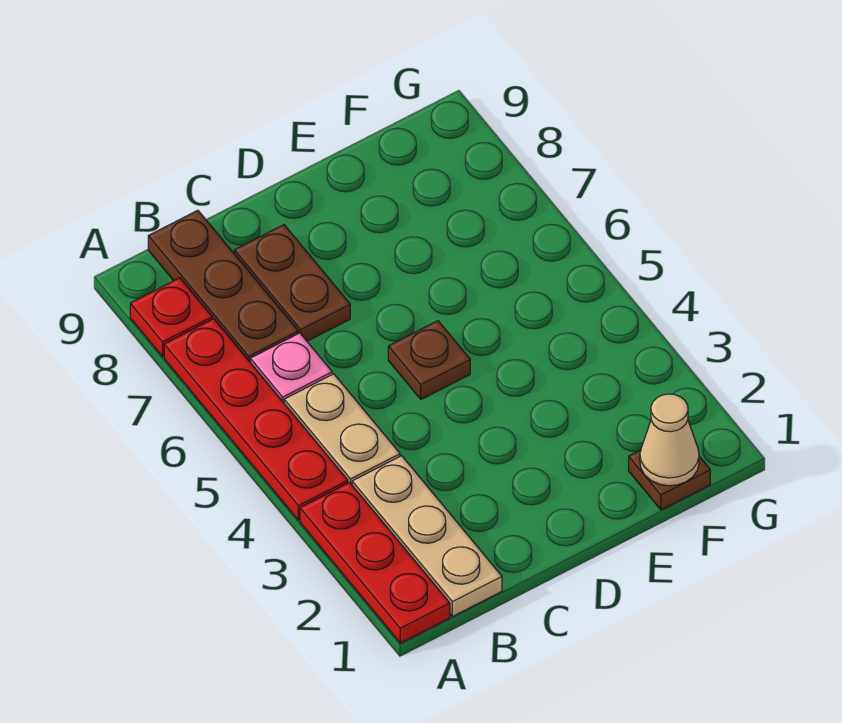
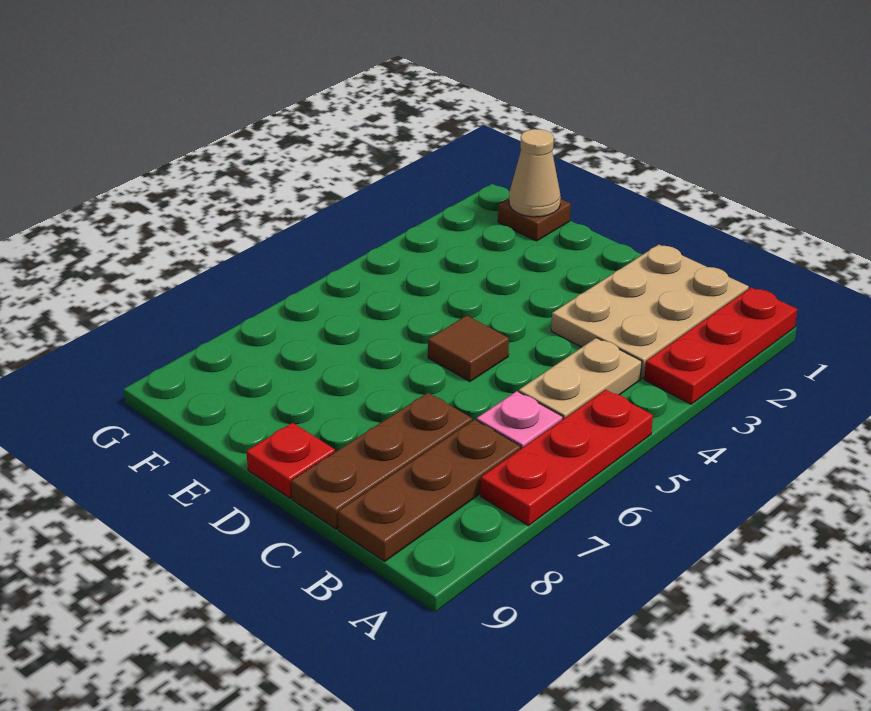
red plate A4:A7 level 1 -> red plate A5:A7 level 1
red plate A8 level 1 -> red plate D9 level 1
tan plate B1:B3 level 1 -> tan plate B1:C3 level 1
brown plate C7:C8 level 1 -> brown plate C7:C9 level 1
brown plate D5 level 1 -> brown tile D5 level 1

